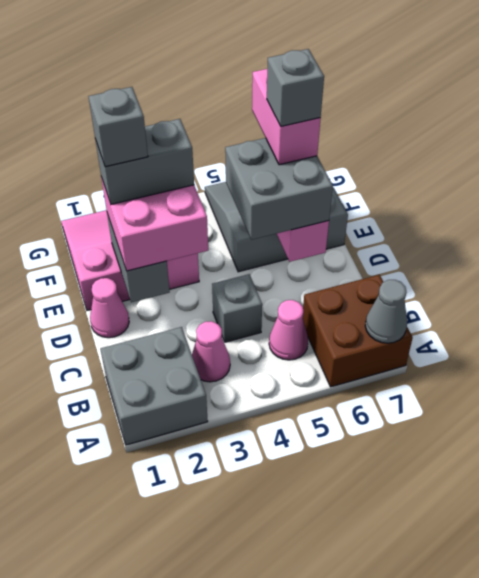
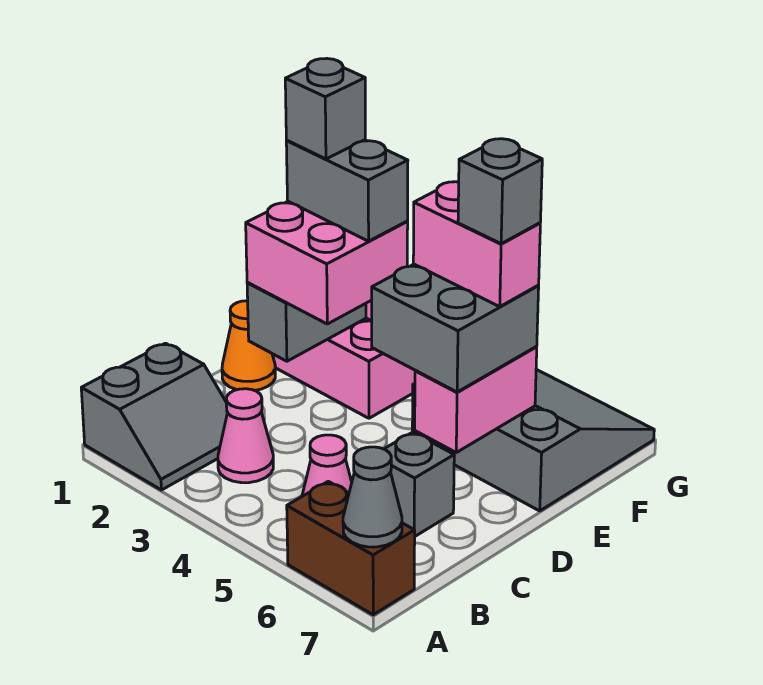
grey brick A1:B2 level 1 -> grey slope A1:B2 level 1 top 1
brown brick A6:B7 level 1 -> brown brick A6:A7 level 1
grey brick C4 level 1 -> grey brick C6 level 1
pink cone D1 level 1 -> orange cone D1 level 1
pink brick E6:F6 level 4 -> pink brick E5:E6 level 4

